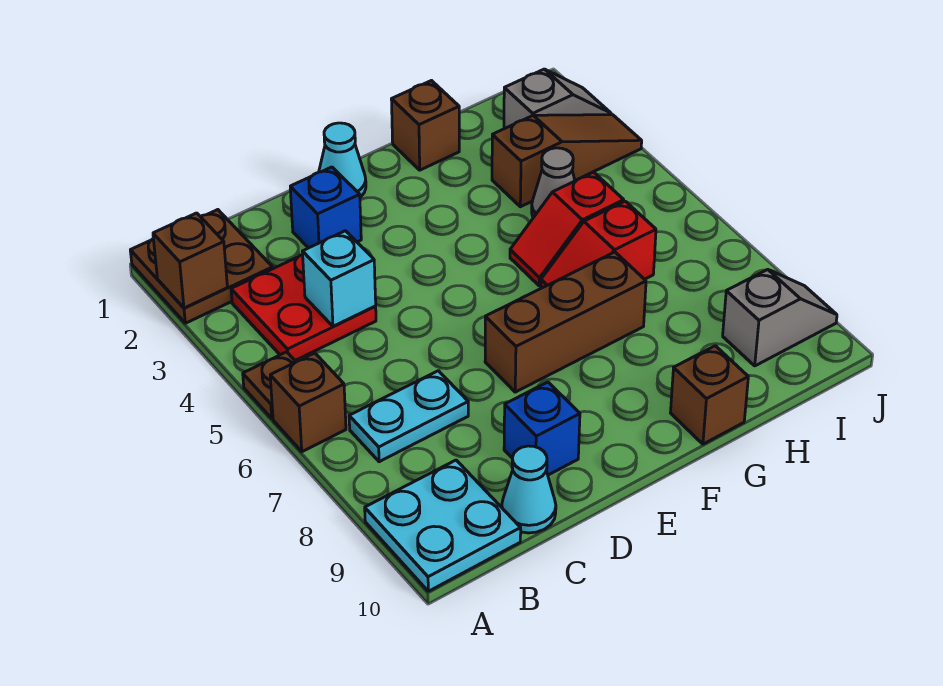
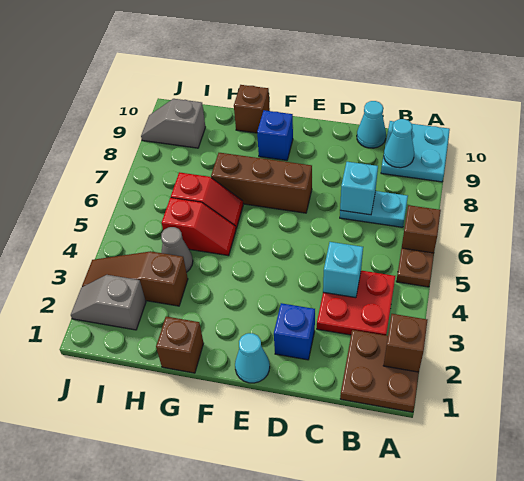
none -> cyan cone B9 level 2
none -> cyan brick C7 level 2
blue brick D9 level 1 -> blue brick F9 level 1

